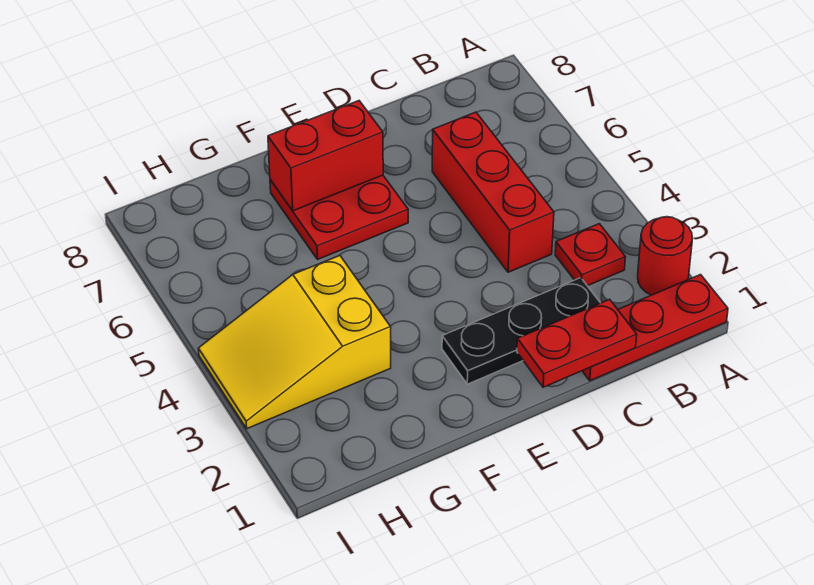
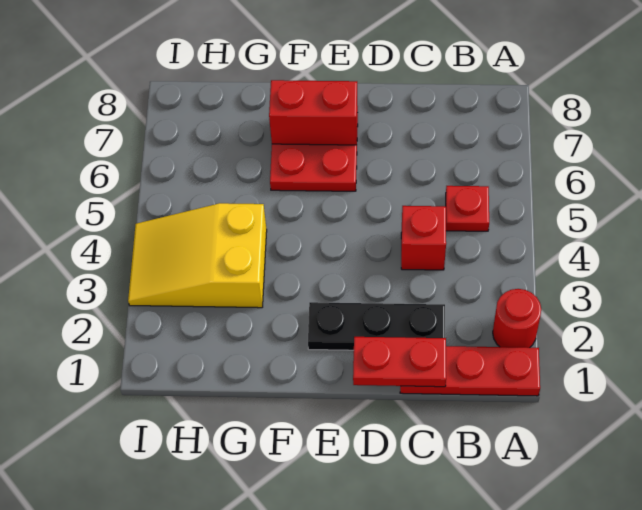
red plate B3 level 1 -> red plate B5 level 1
red brick C4:C6 level 1 -> red brick C4 level 1

